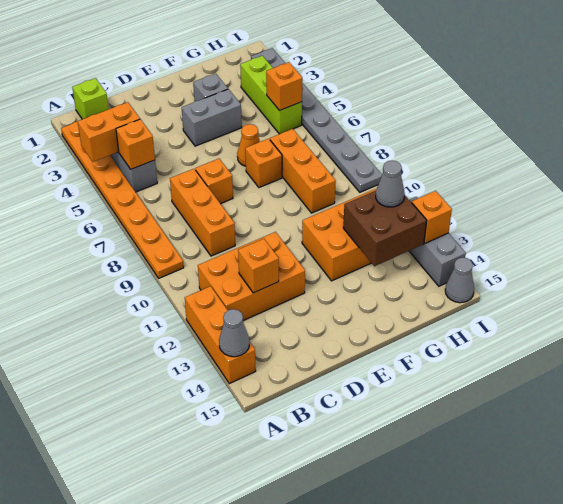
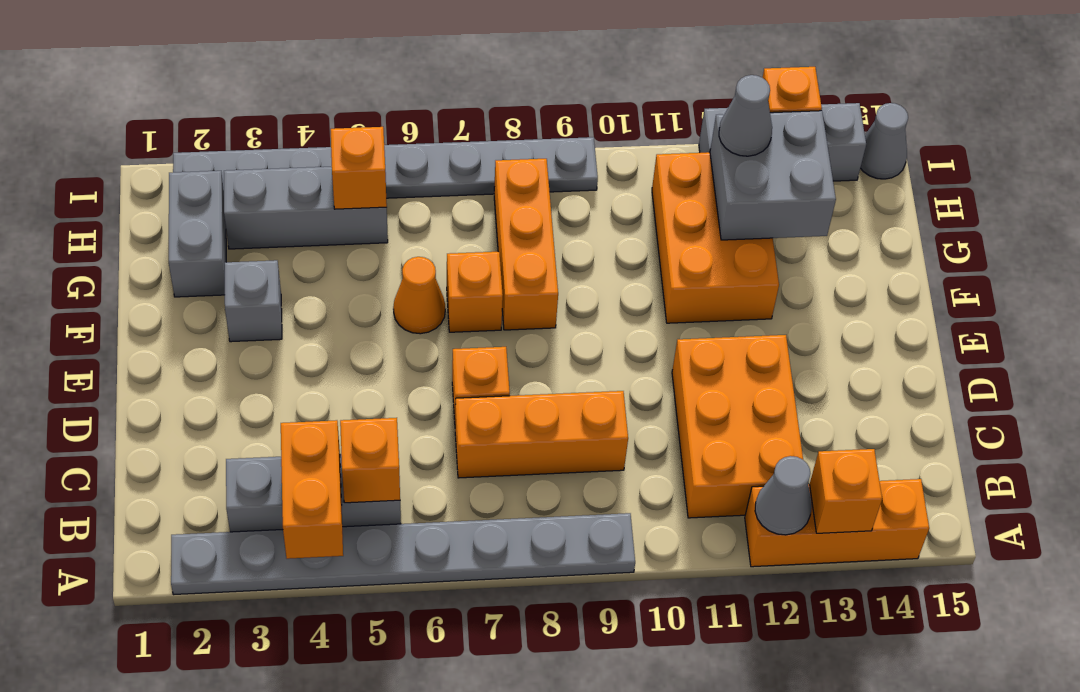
orange plate A2:A9 level 1 -> grey plate A2:A9 level 1
grey cone A14 level 2 -> grey cone A12 level 2
lime brick B1 level 1 -> none
orange brick C12 level 2 -> orange brick A13 level 2
grey brick E4:F4 level 1 -> grey brick G2:H2 level 1
orange brick G7:G9 level 1 -> orange brick F8:H8 level 1
brown brick G12:H13 level 2 -> grey brick G12:H13 level 2
lime brick H3:H5 level 1 -> grey brick H3:H5 level 1

